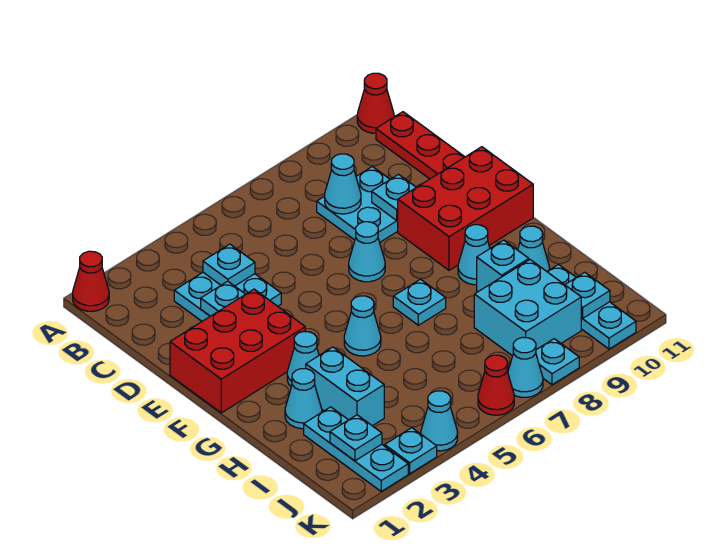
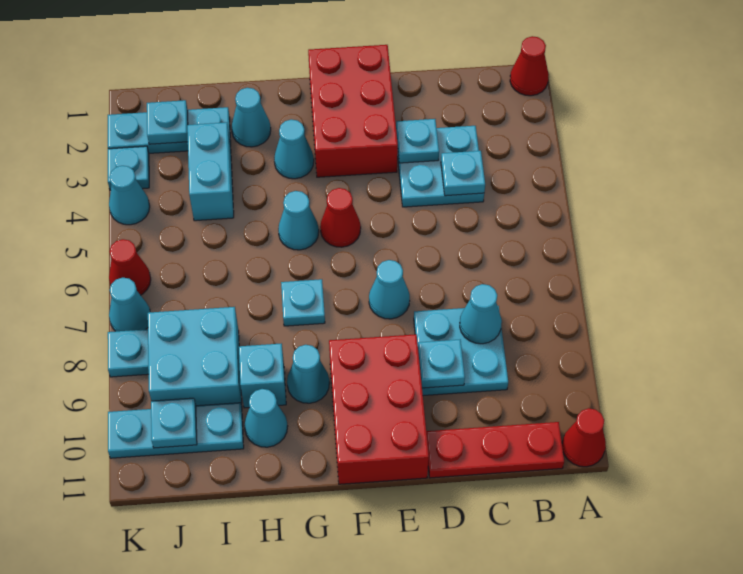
none -> red cone F5 level 1
cyan brick H3:I3 level 1 -> cyan brick I3:I4 level 1

